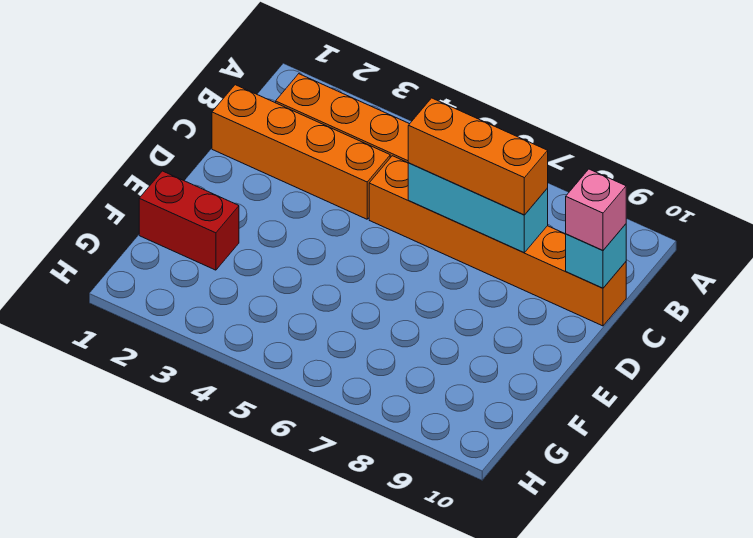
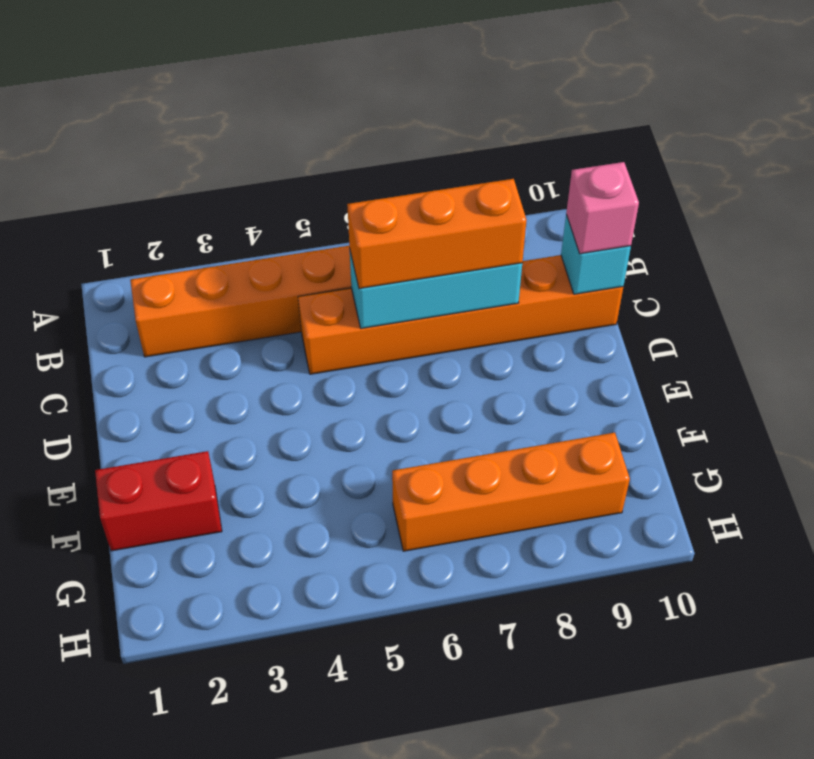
orange brick C1:C4 level 1 -> orange brick G6:G9 level 1

